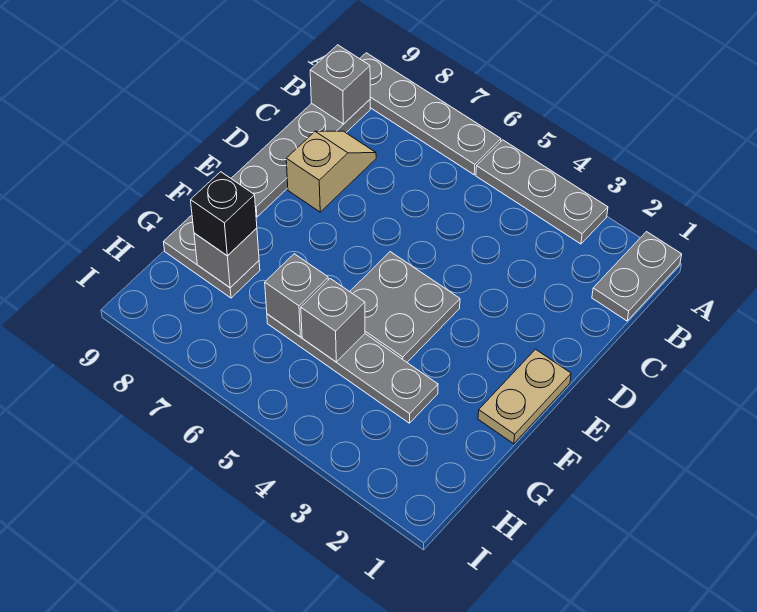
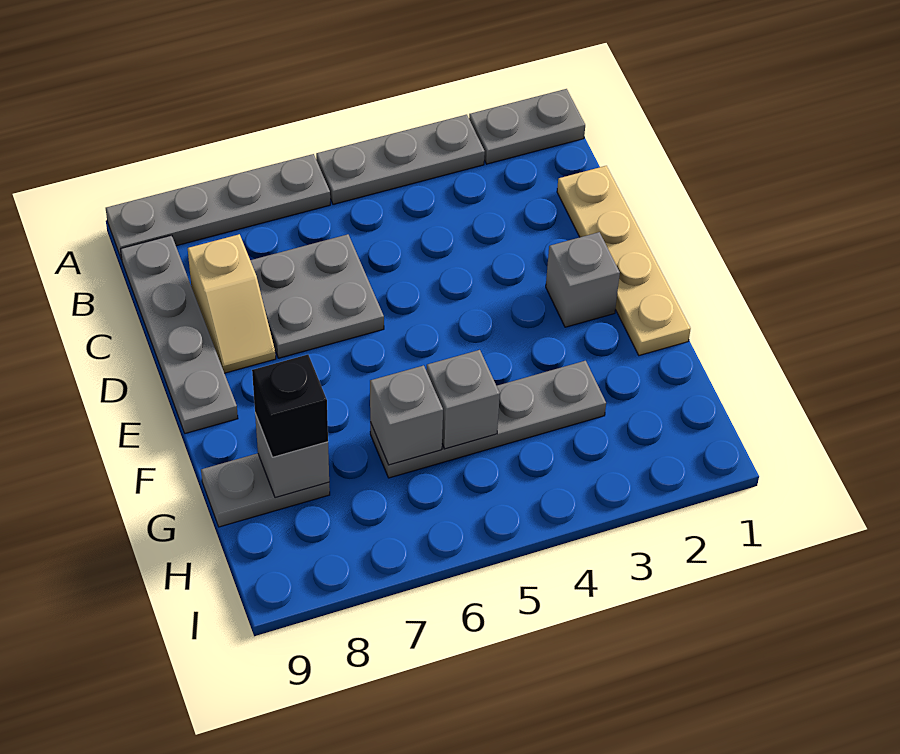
grey plate A1:B1 level 1 -> grey plate A1:A2 level 1
grey brick B9 level 2 -> grey brick E2 level 1
tan slope C8:D8 level 1 top D -> tan slope C8:D8 level 1 top C
tan plate E1:F1 level 1 -> tan plate C1:F1 level 1
grey plate E4:F5 level 1 -> grey plate C6:D7 level 1

